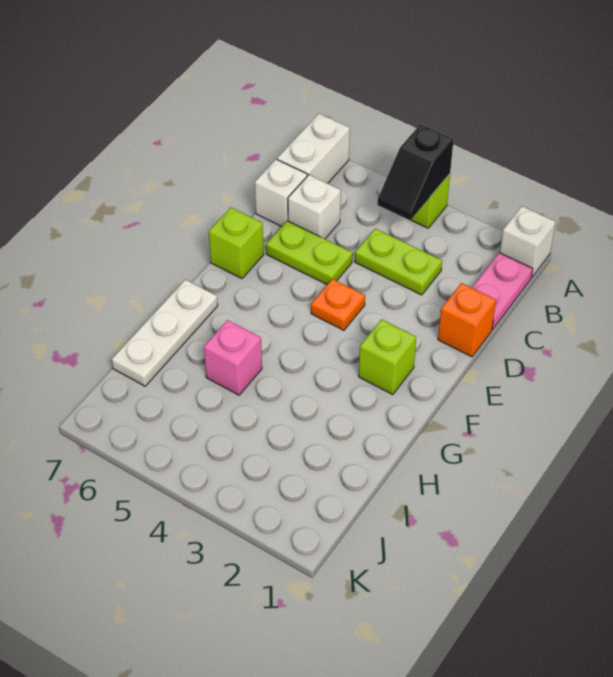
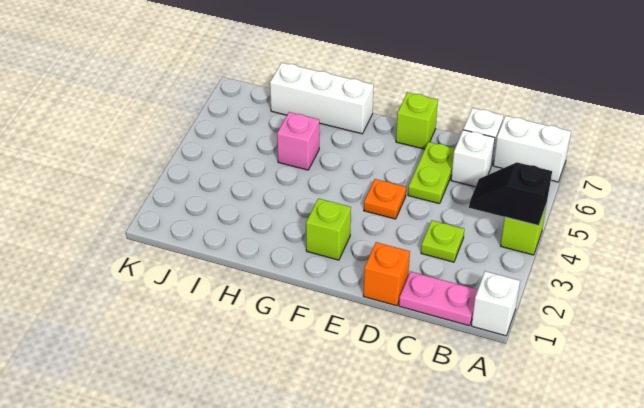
lime plate C3:C4 level 1 -> lime plate C3 level 1
white plate G7:I7 level 1 -> white brick G7:I7 level 1

